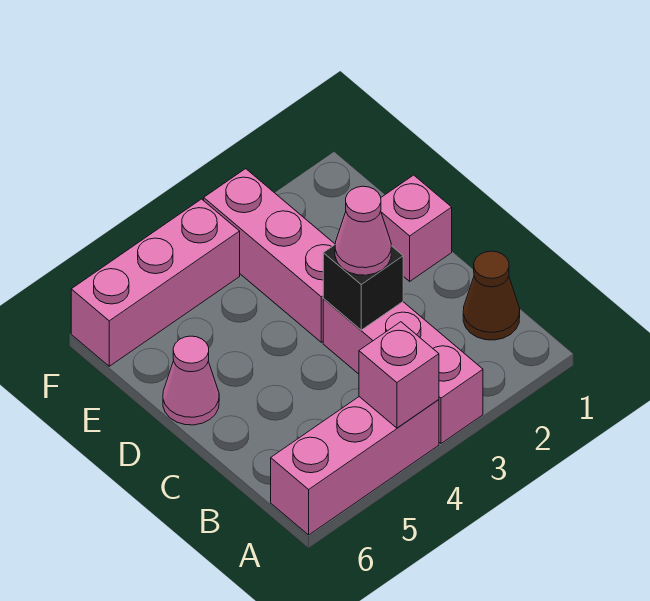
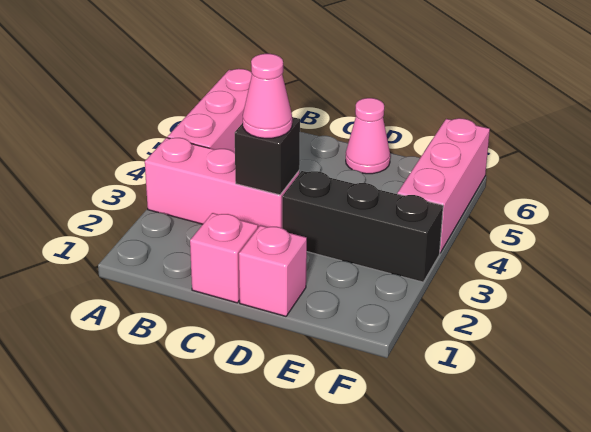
pink brick A4 level 2 -> pink brick C1 level 1
brown cone B1 level 1 -> none
pink brick D3:F3 level 1 -> black brick D3:F3 level 1

